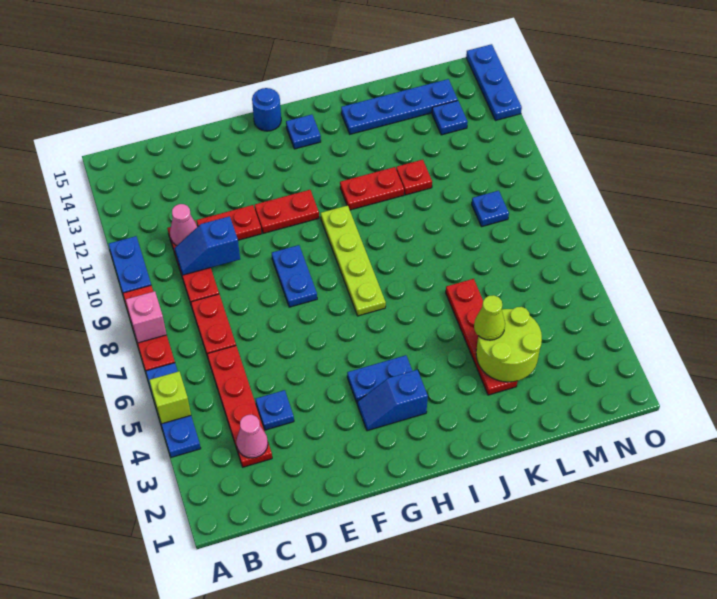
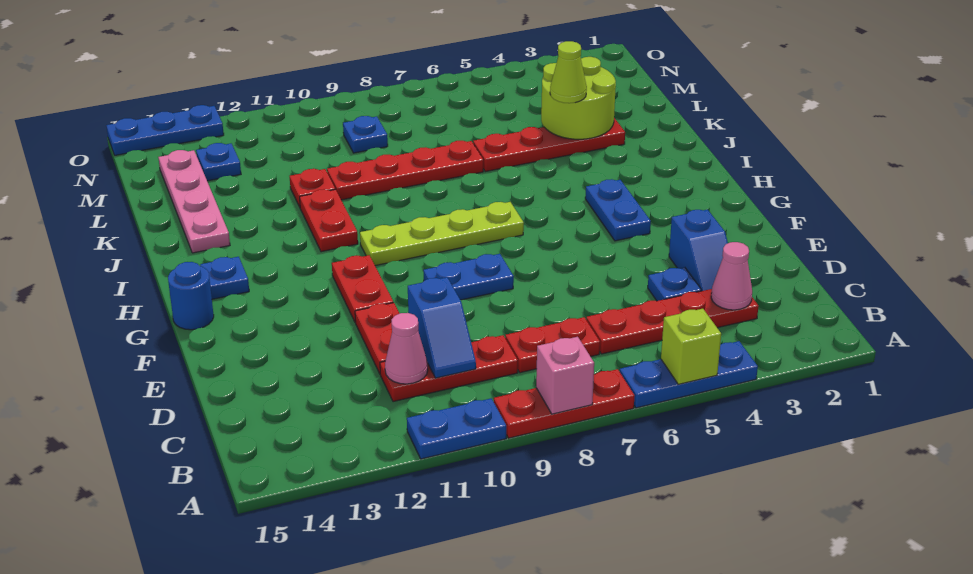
blue slope G3:H3 level 1 top H -> blue slope D3:E3 level 1 top E
blue plate J14:M14 level 1 -> pink plate J14:M14 level 1
none -> red plate K7:K10 level 1

